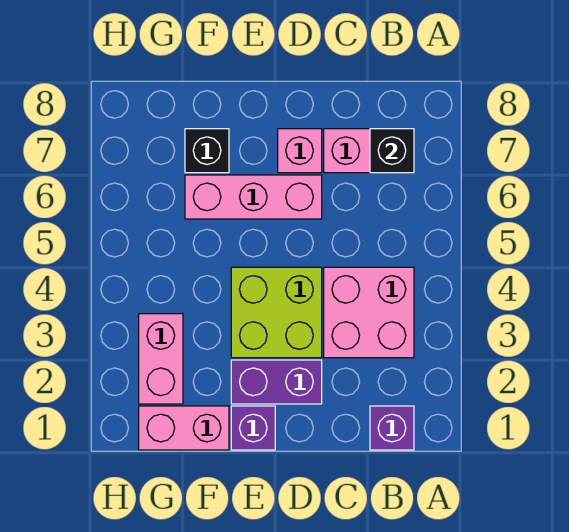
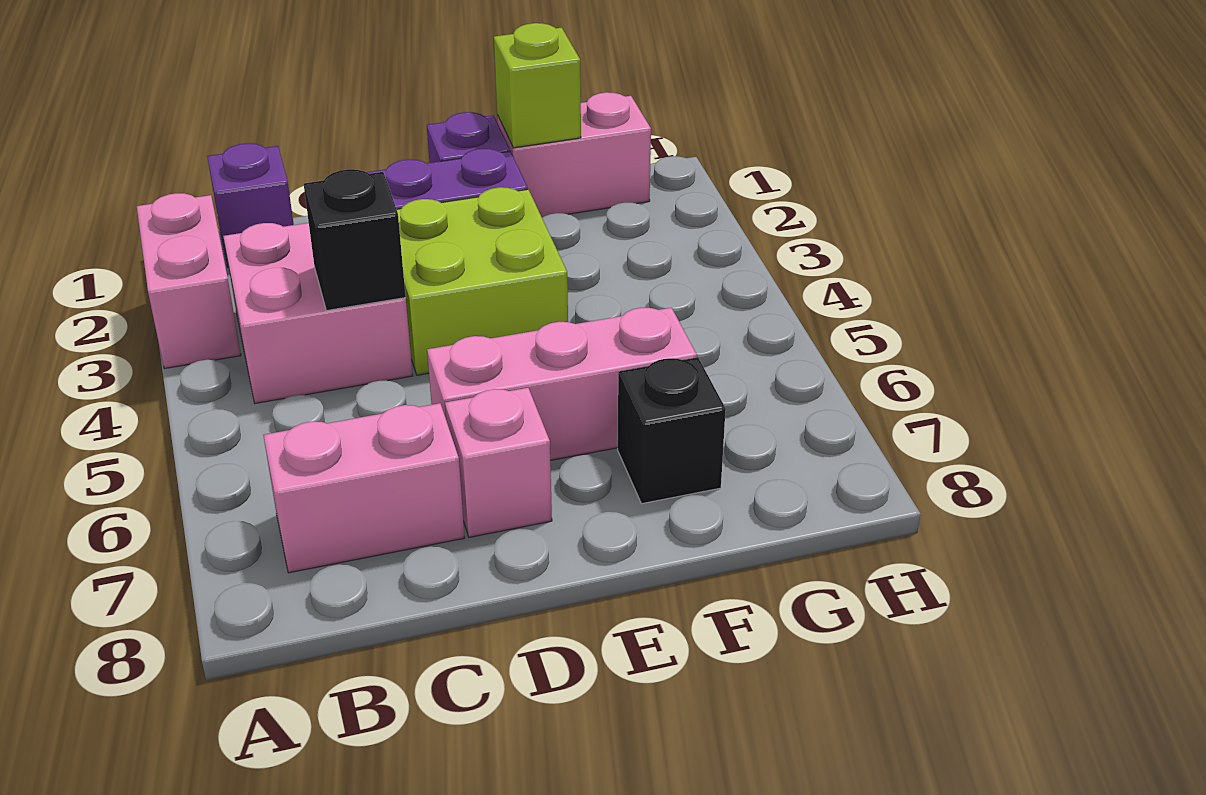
black brick B7 level 2 -> black brick C4 level 2
none -> lime brick F1 level 2
pink brick G2:G3 level 1 -> pink brick A2:A3 level 1

